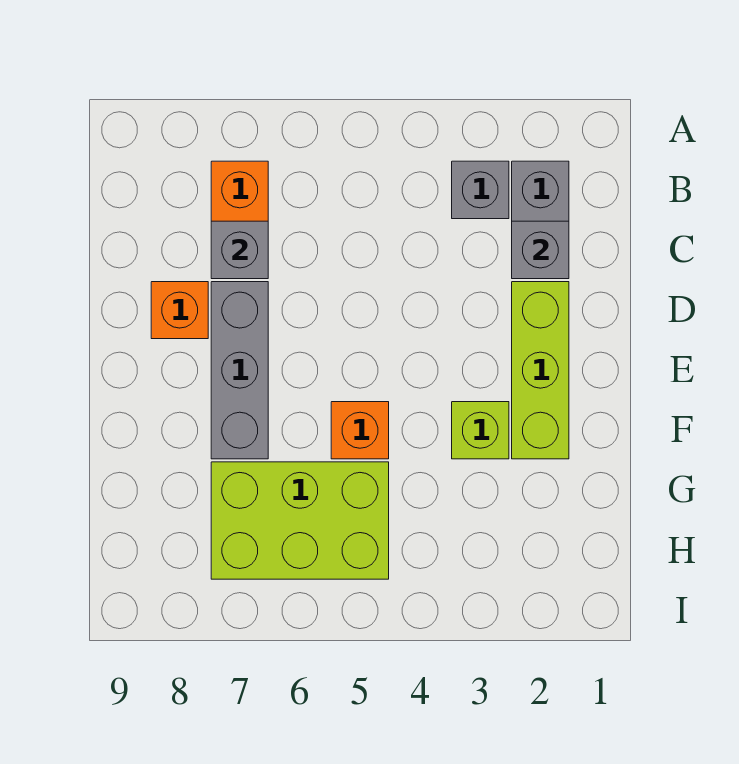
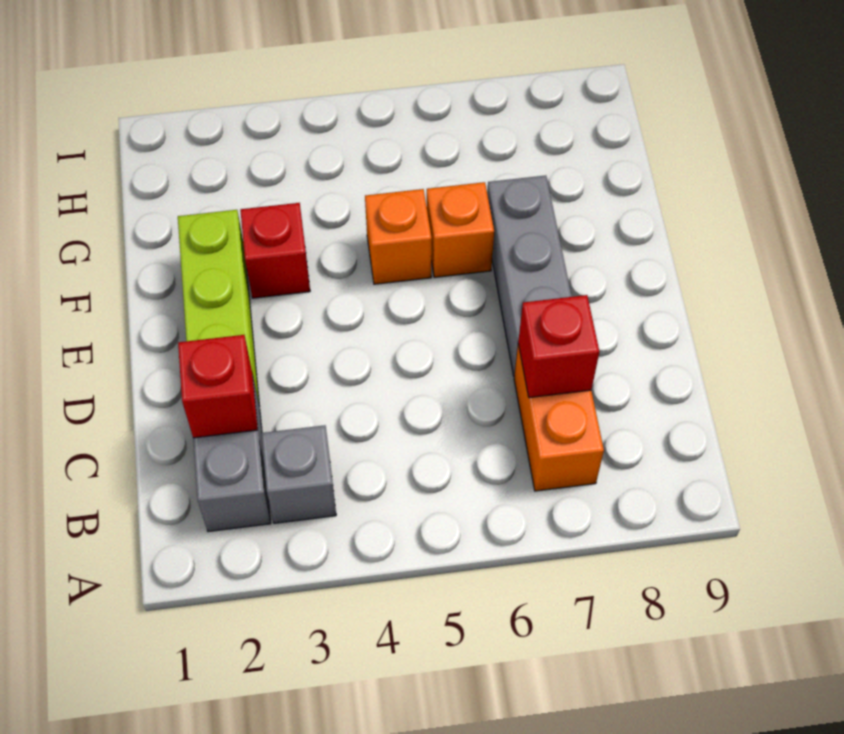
grey brick C2 level 2 -> red brick C2 level 2
grey brick C7 level 2 -> red brick C7 level 2
orange brick D8 level 1 -> orange brick F6 level 1
lime brick F3 level 1 -> red brick F3 level 1
lime brick G5:H7 level 1 -> none

